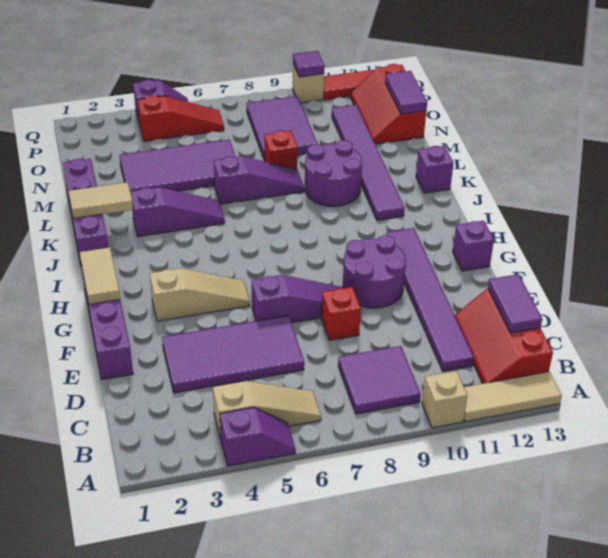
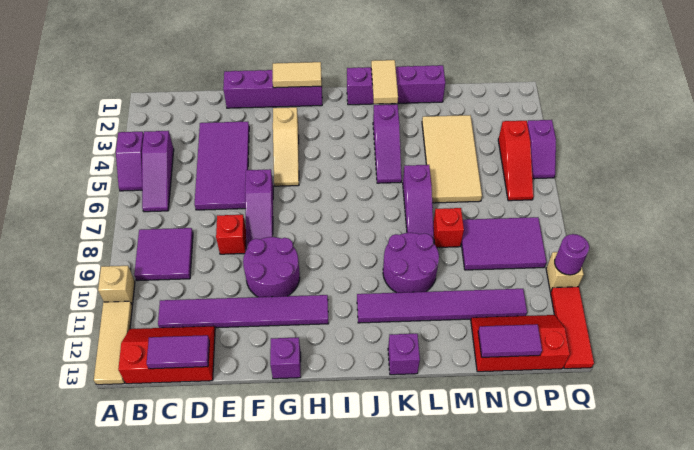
tan slope B4:B6 level 1 top 4 -> purple slope B4:B6 level 1 top 4
purple tile M3:N6 level 1 -> tan tile M3:N6 level 1
purple tile Q10 level 2 -> purple round brick Q10 level 2

